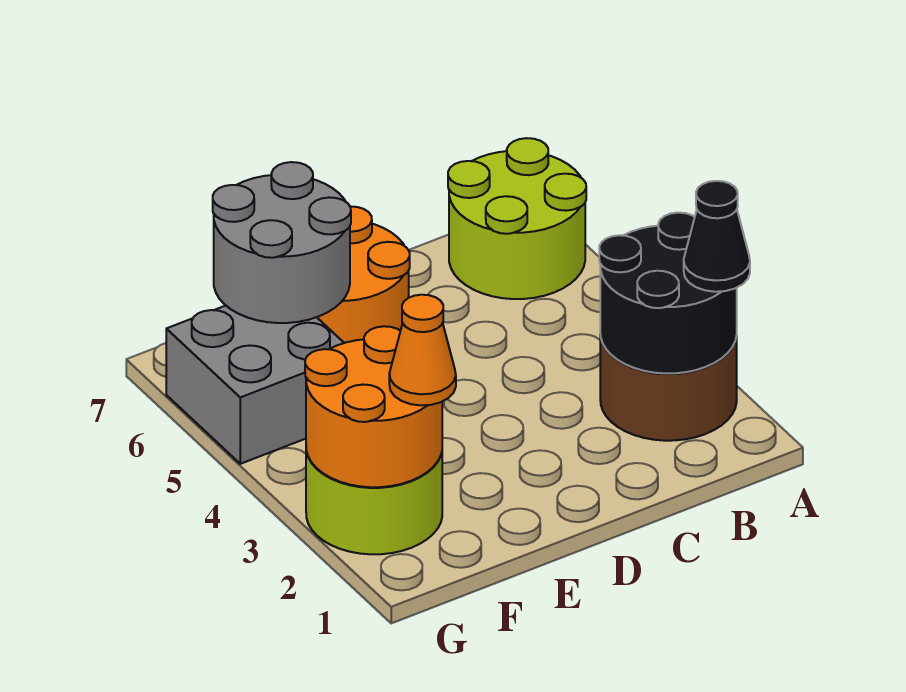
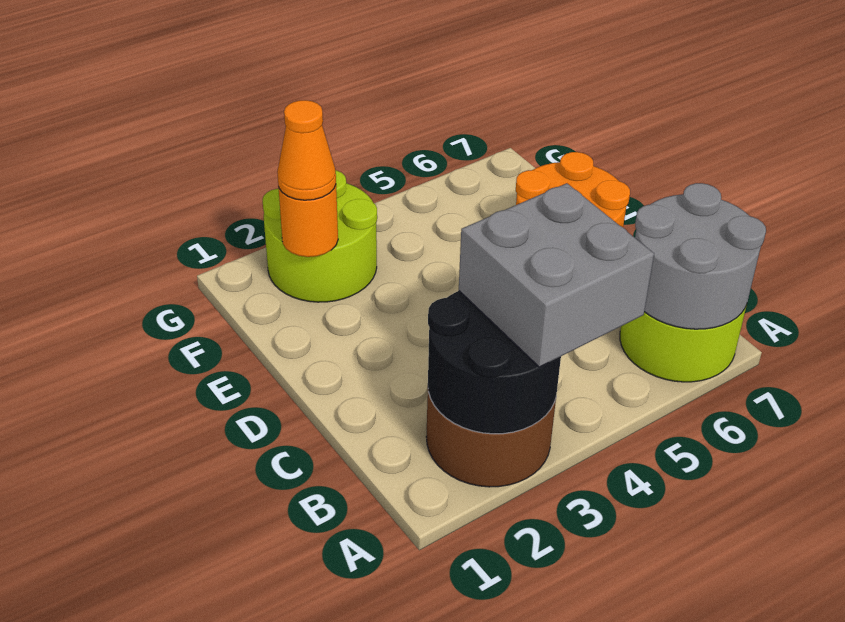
black cone A2 level 3 -> none
grey round brick E6:F7 level 2 -> grey round brick A6:B7 level 2
orange round brick F2:G3 level 2 -> orange round brick F2 level 2
grey brick F5:G6 level 1 -> grey brick A3:B4 level 3

